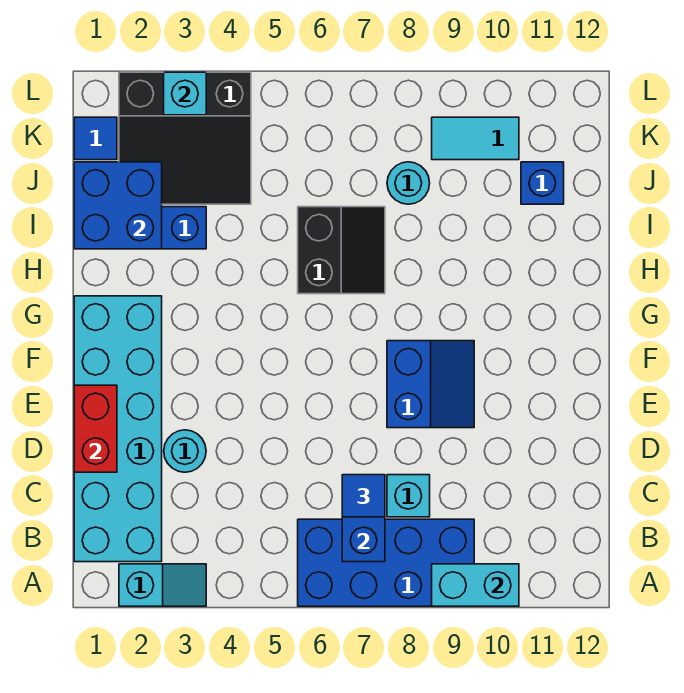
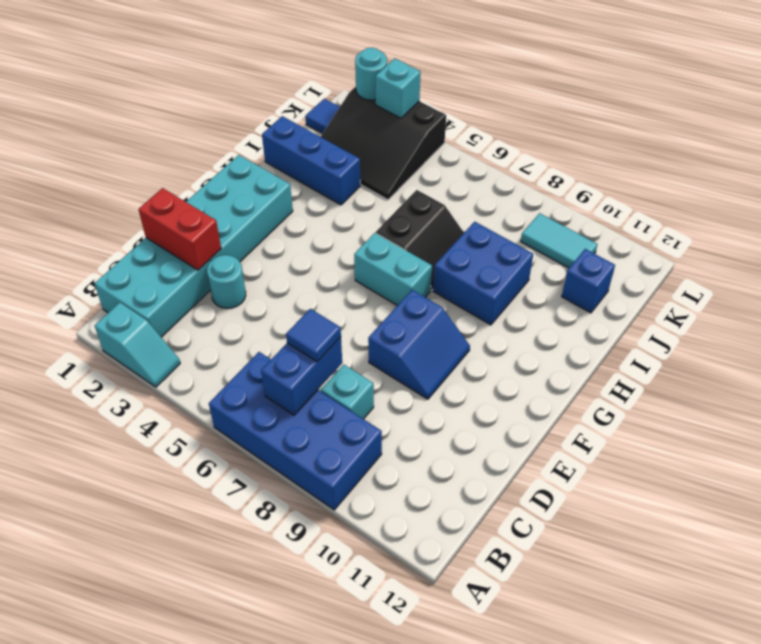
cyan brick A9:A10 level 2 -> cyan brick G6:G7 level 1
red brick D1:E1 level 2 -> red brick D1:D2 level 2
blue brick I1:J2 level 2 -> blue brick H8:I9 level 1
cyan round brick J8 level 1 -> cyan round brick L2 level 2

